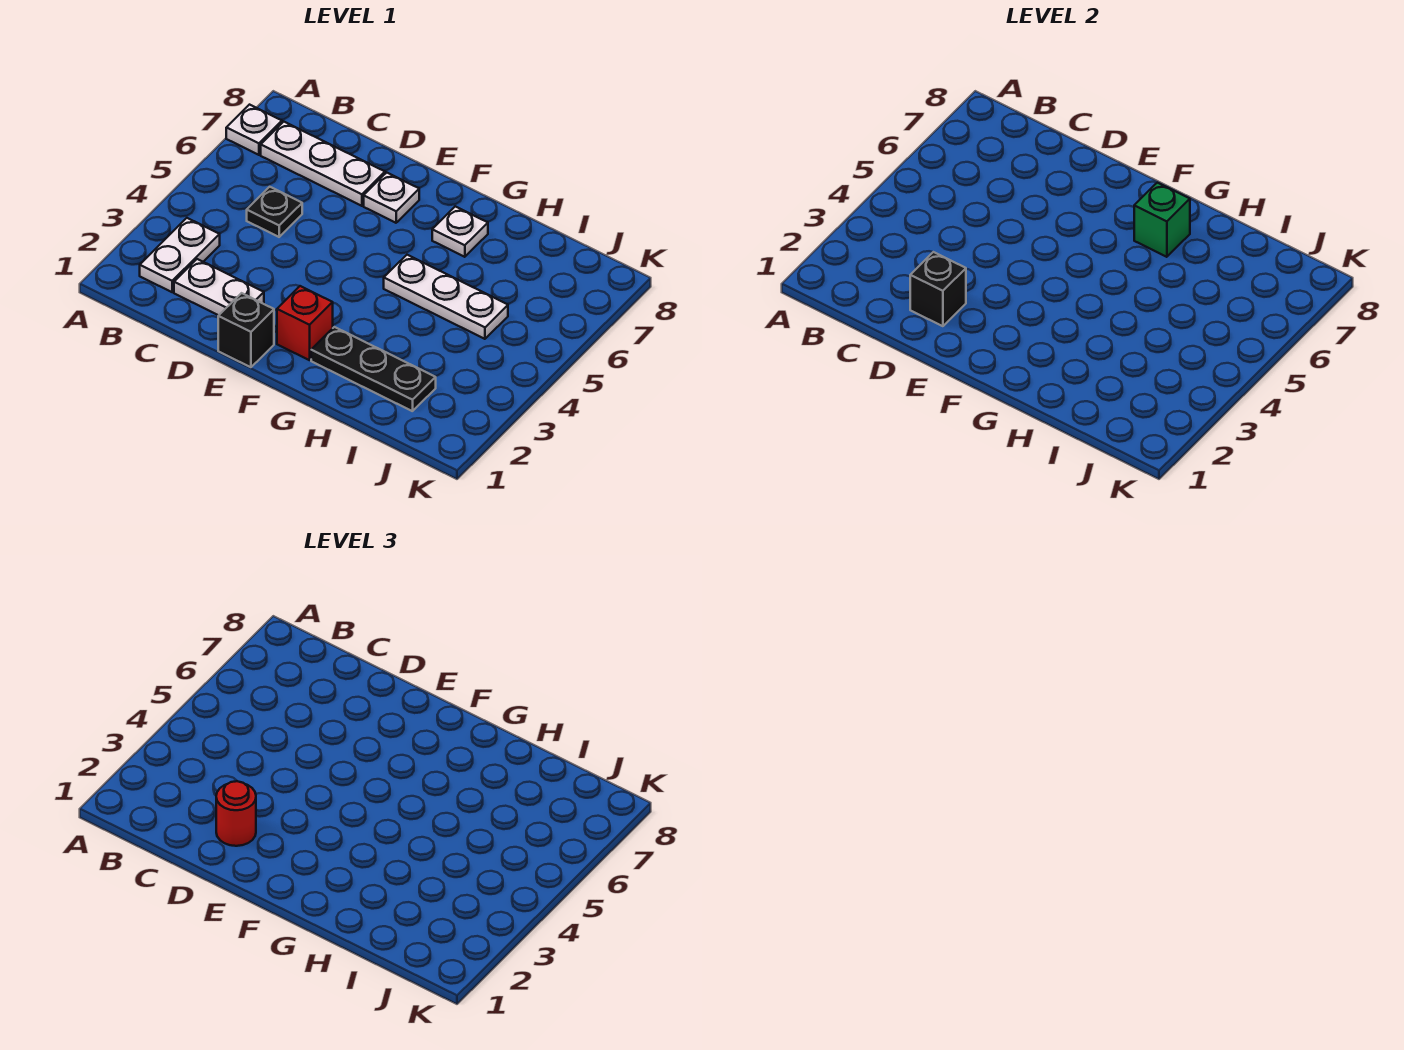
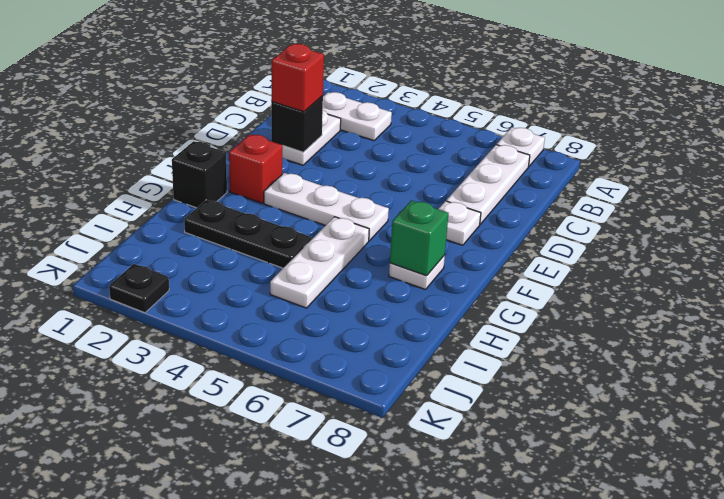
black plate C5 level 1 -> black plate K2 level 1
red round brick D2 level 3 -> red brick D2 level 3
black brick E1 level 1 -> black brick G1 level 1
none -> white plate F3:F5 level 1
black plate G2:I2 level 1 -> black plate H2:H4 level 1

